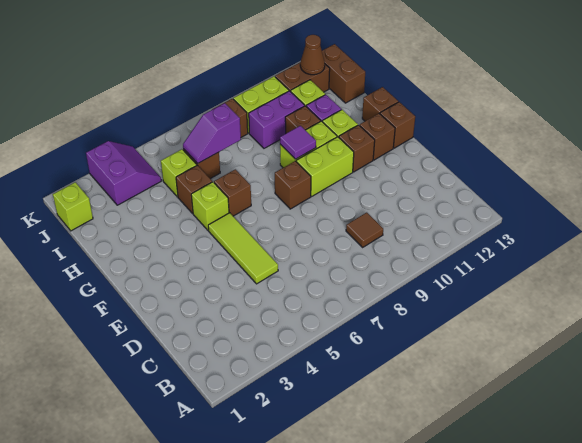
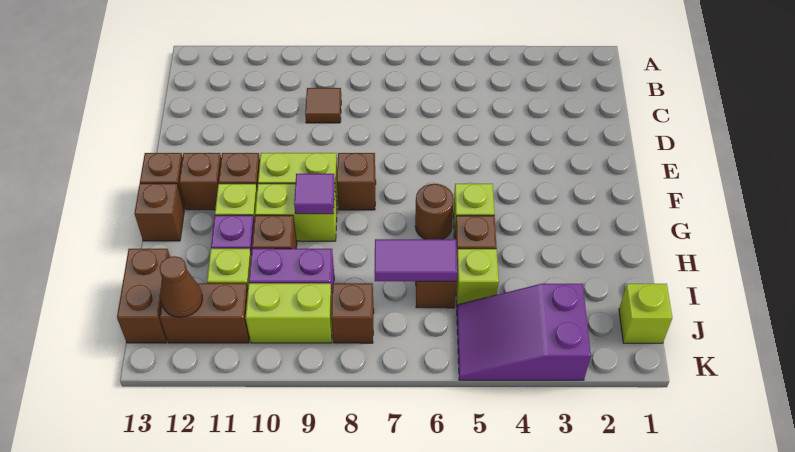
lime tile D5:F5 level 1 -> none
brown brick G6 level 1 -> brown round brick G6 level 1
purple slope I6:I7 level 2 top 7 -> purple tile I6:I7 level 2
purple slope J3:K4 level 1 top 3 -> purple slope J3:K5 level 1 top 3

